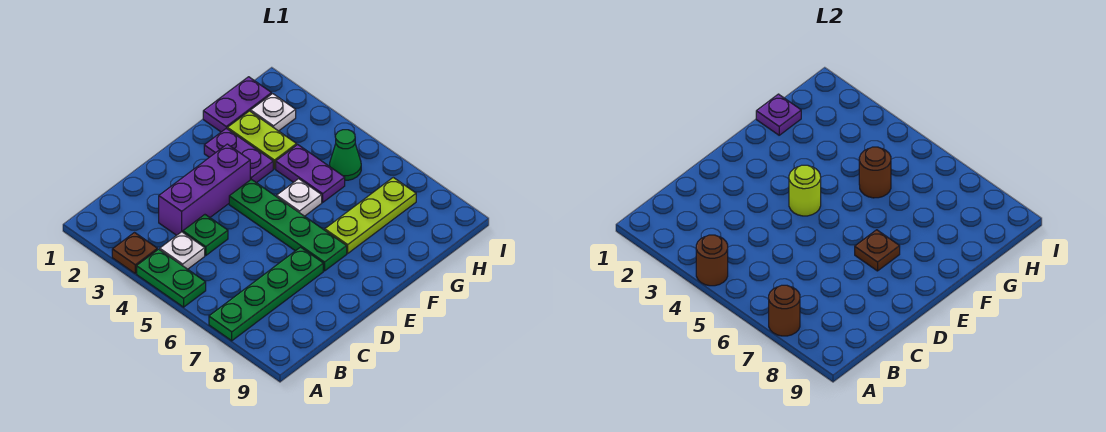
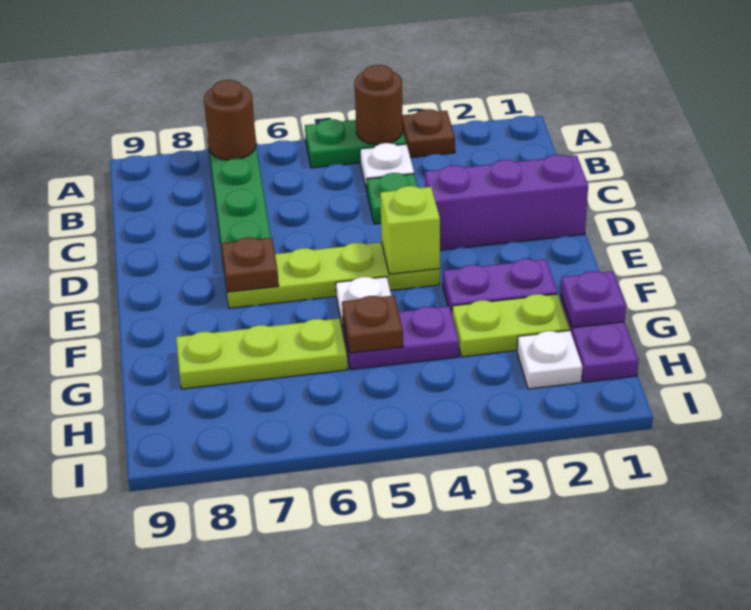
purple brick C3:E3 level 1 -> purple brick D1:D3 level 1
green plate E4:E7 level 1 -> lime plate E4:E7 level 1
lime round brick E4 level 2 -> lime brick E4 level 2
lime plate F7:H7 level 1 -> lime plate G6:G8 level 1
brown round brick G5 level 2 -> brown plate G5 level 2
green cone H5 level 1 -> none

